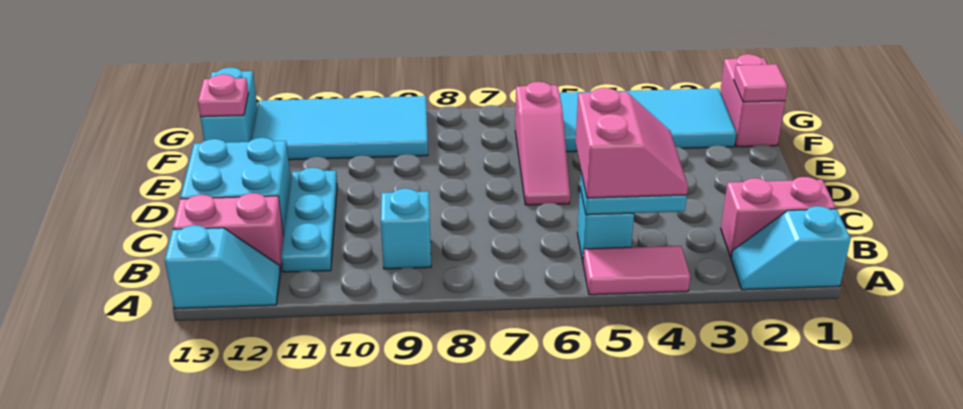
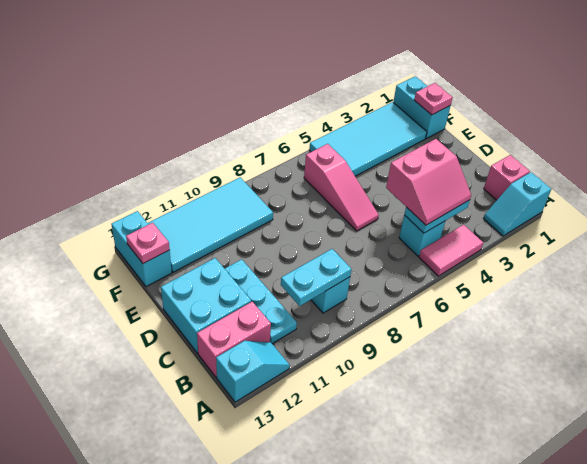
pink brick B1:B2 level 1 -> pink brick B1 level 1
pink slope B4:C5 level 3 top 5 -> pink slope B4:C5 level 3 top C
none -> cyan plate B9:B10 level 2
pink brick F1:G1 level 1 -> cyan brick F1:G1 level 1
pink tile F1 level 2 -> pink plate F1 level 2

